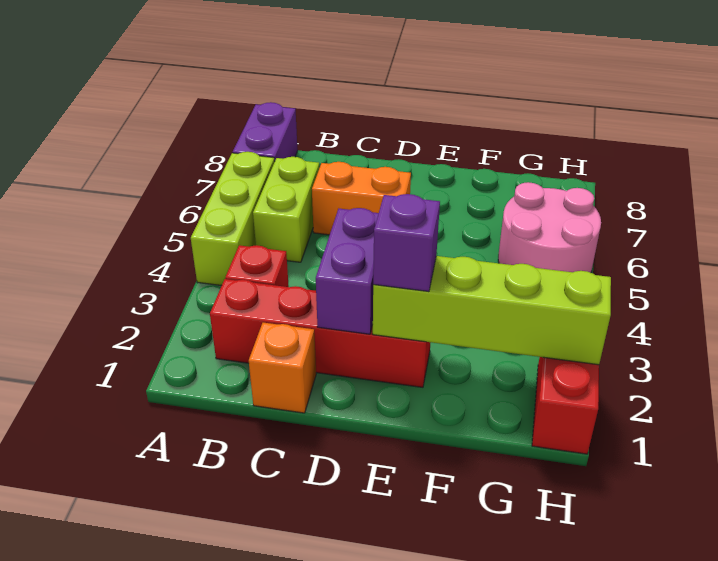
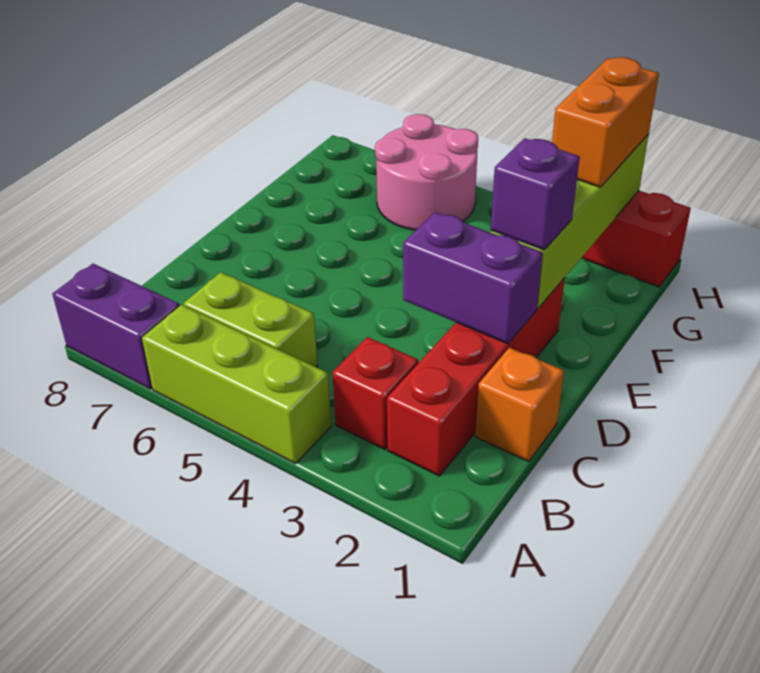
orange brick C6:D6 level 1 -> orange brick G2:H2 level 3

